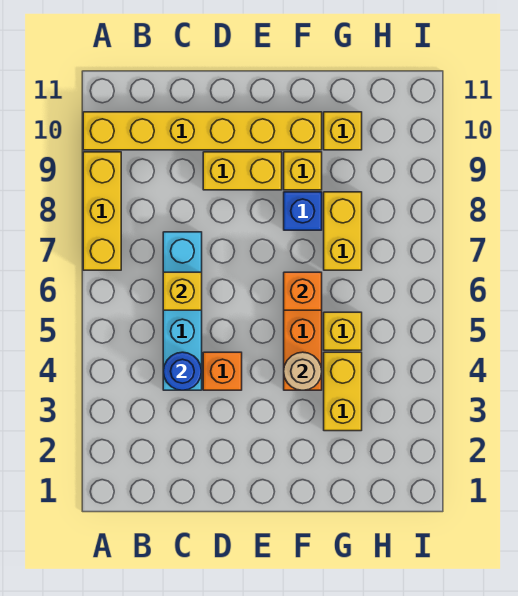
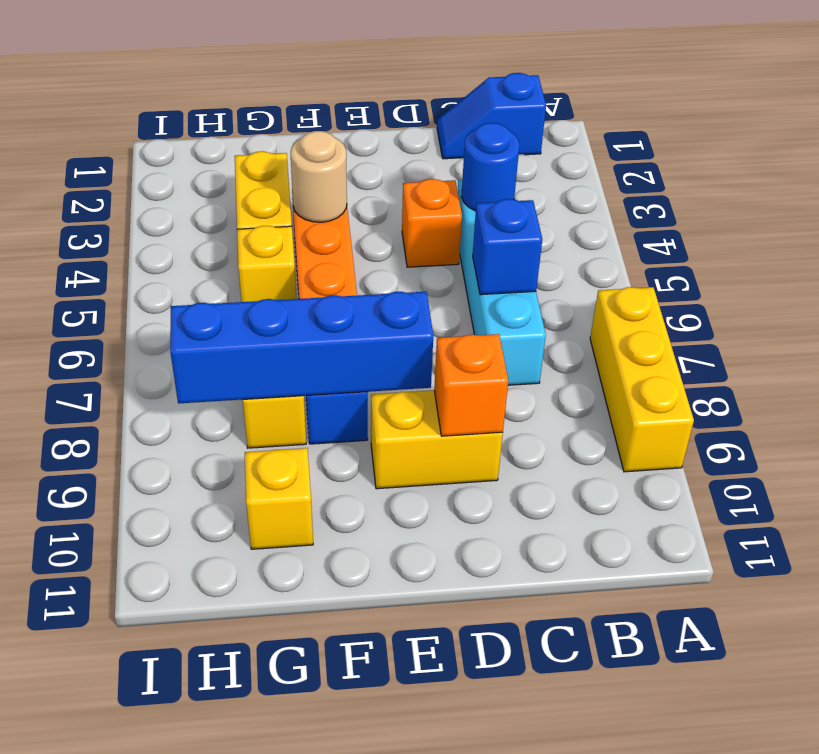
yellow brick A10:F10 level 1 -> none
none -> blue slope B1:C1 level 1 top B
yellow brick C6 level 2 -> blue brick C6 level 2
none -> blue brick E8:H8 level 2
orange brick F6 level 2 -> orange brick D9 level 2
yellow brick F9 level 1 -> none

